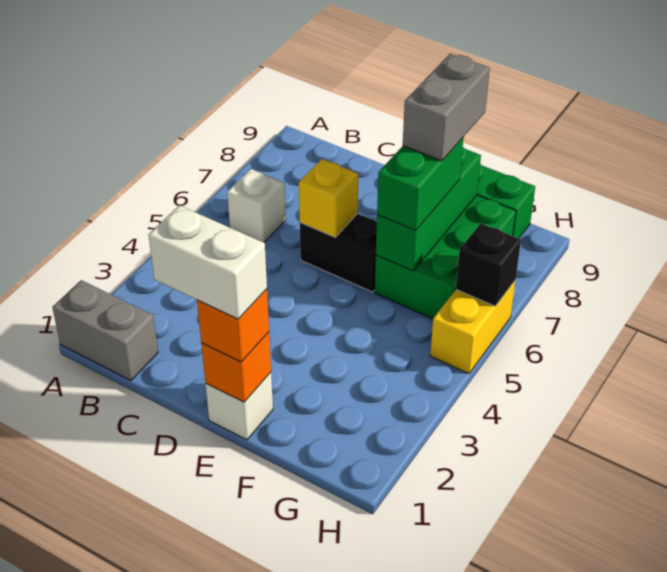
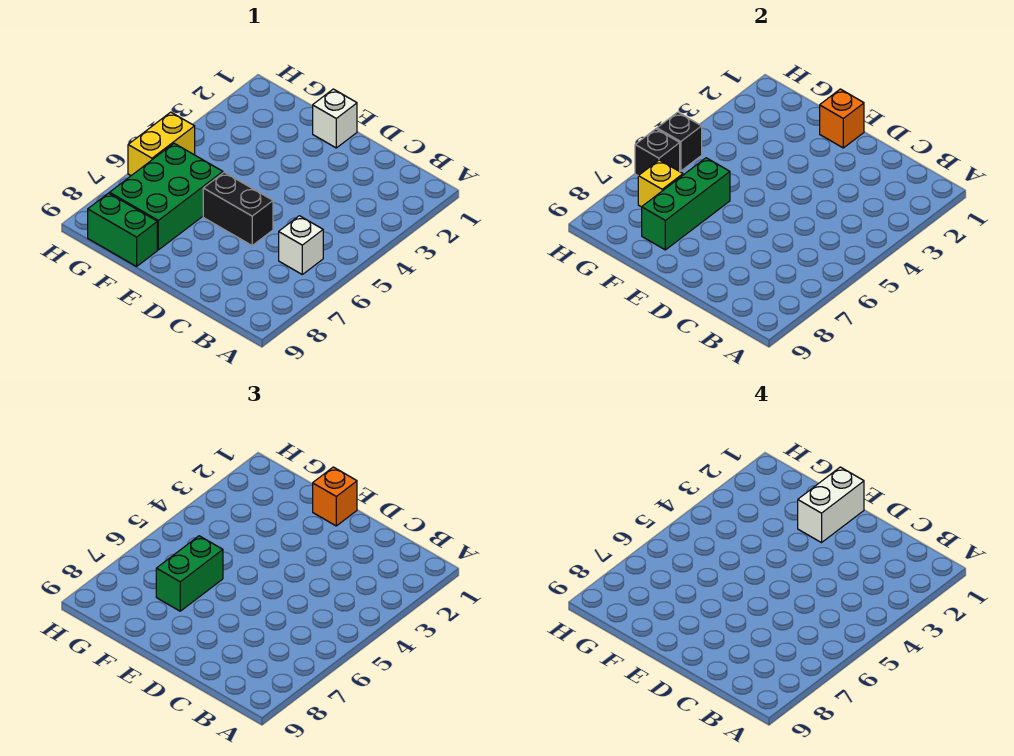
grey brick A1:B1 level 1 -> none
white brick D1:E1 level 4 -> white brick E1:E2 level 4
yellow brick D6 level 2 -> yellow brick G7 level 2
grey brick F7:F8 level 4 -> none
none -> black brick H5 level 2

